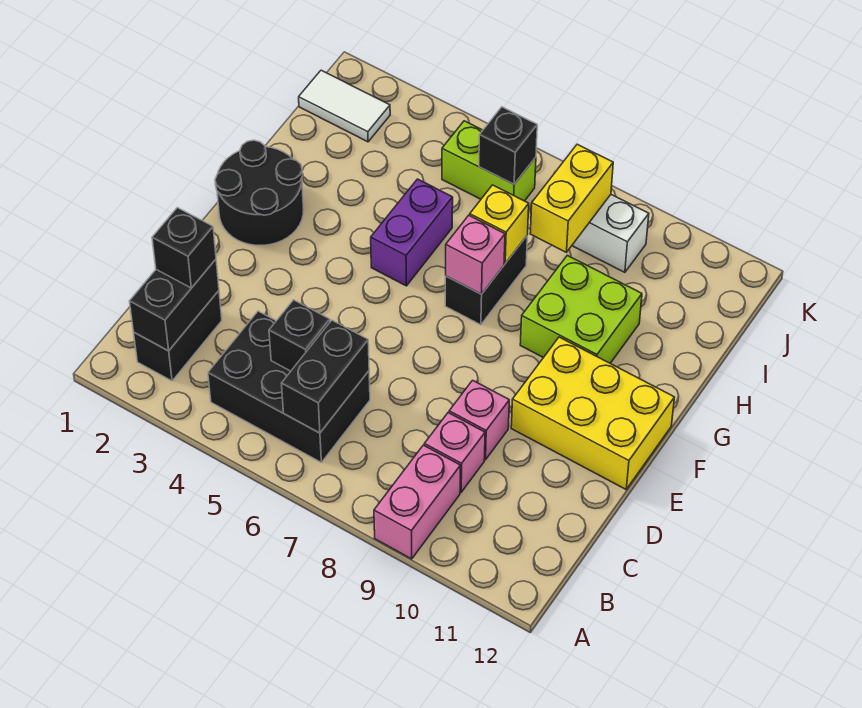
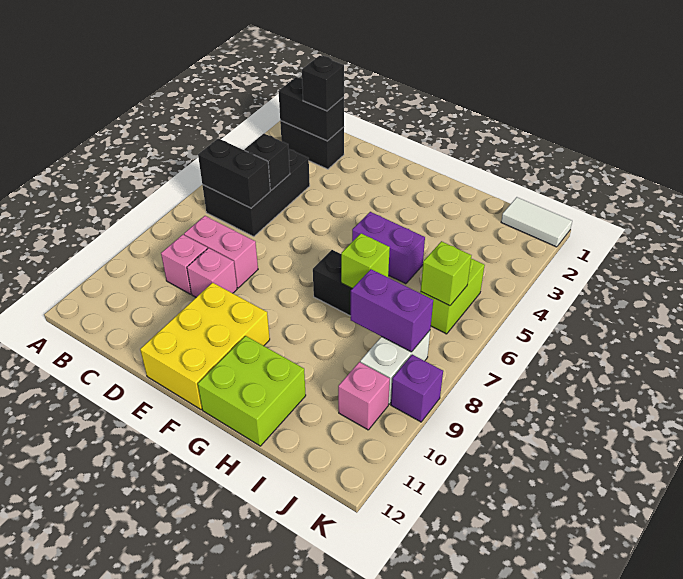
pink brick A9:B9 level 1 -> pink brick C8:D8 level 1
black round brick F1:G2 level 1 -> none
pink brick G7 level 2 -> pink brick J10 level 1
lime brick G9:H10 level 1 -> lime brick G11:H12 level 1
yellow brick H7 level 2 -> lime brick H7 level 2
yellow brick I8:J8 level 2 -> purple brick I8:J8 level 2
white tile J1:J2 level 1 -> white tile J1:K1 level 1
black brick J6 level 2 -> lime brick J6 level 2
none -> purple brick K9 level 1

